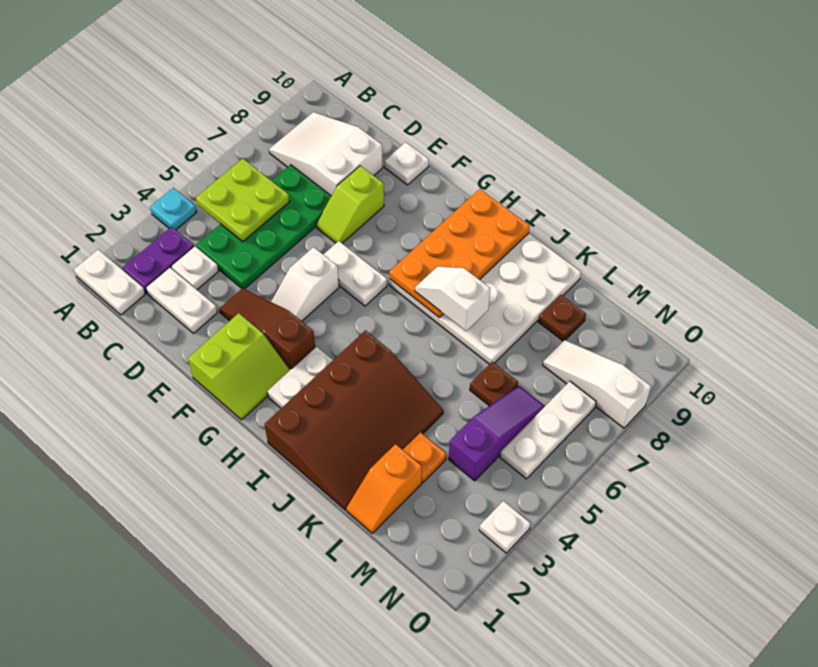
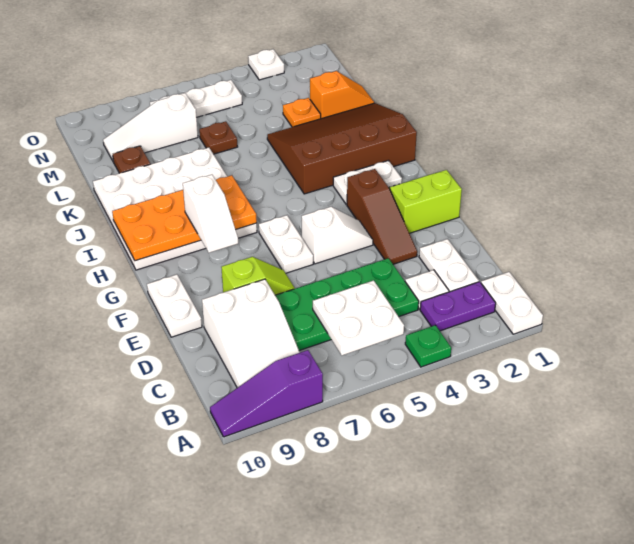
cyan plate A4 level 1 -> green plate A4 level 1
lime plate B5:C6 level 2 -> white plate B5:C6 level 2
white plate E10 level 1 -> white plate E10:F10 level 1
white slope I7:J7 level 3 top J -> white slope G8:H8 level 3 top H
purple slope M4:M6 level 1 top 4 -> purple slope A8:A10 level 1 top 8
white slope M8:O8 level 1 top O -> white slope M7:M9 level 1 top 7

